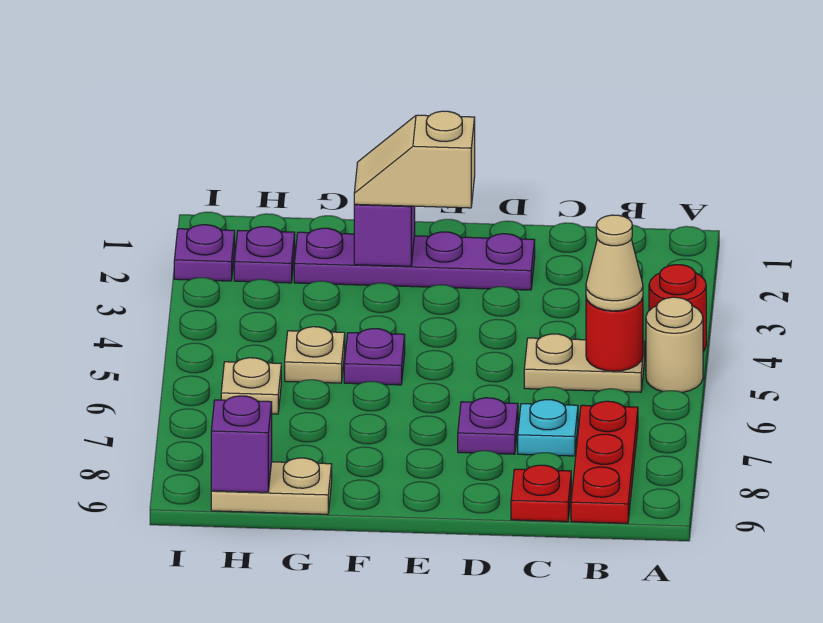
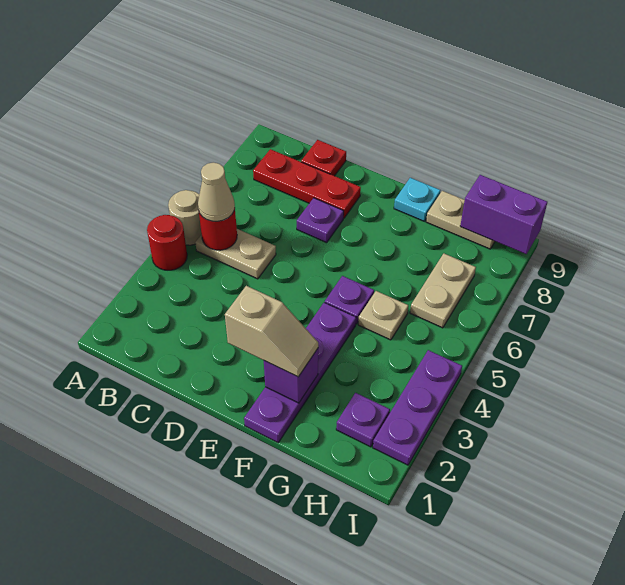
red plate B7:B9 level 1 -> red plate B8:D8 level 1
cyan plate C7 level 1 -> cyan plate F9 level 1
purple plate D2:G2 level 1 -> purple plate F1:F4 level 1
tan plate H6 level 1 -> tan plate H6:H7 level 1
purple brick H9 level 2 -> purple brick H9:I9 level 2
purple plate I2 level 1 -> purple plate I2:I4 level 1

